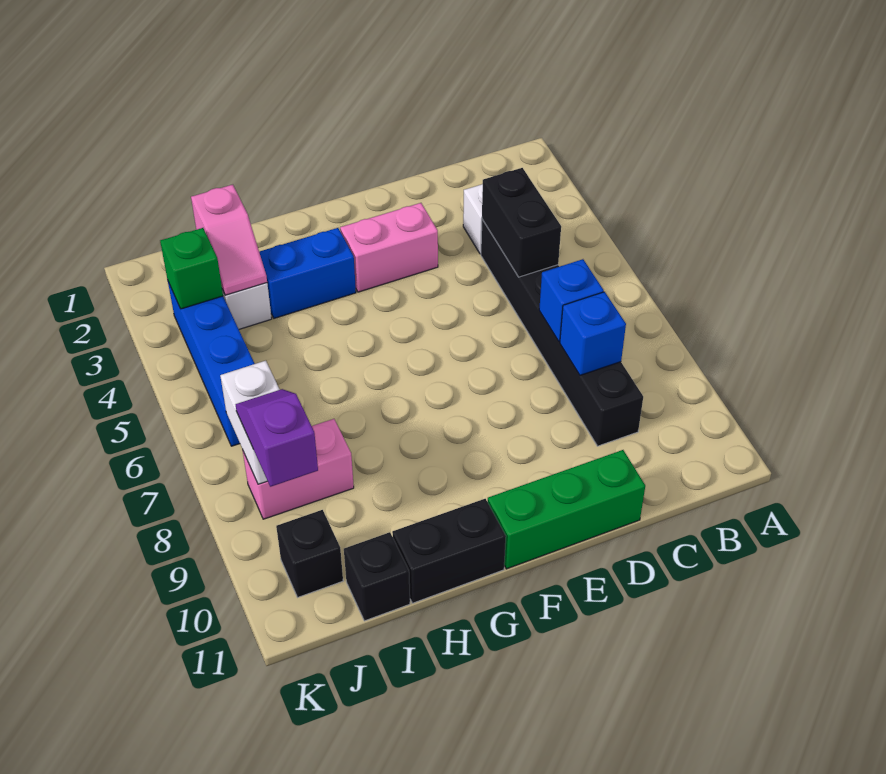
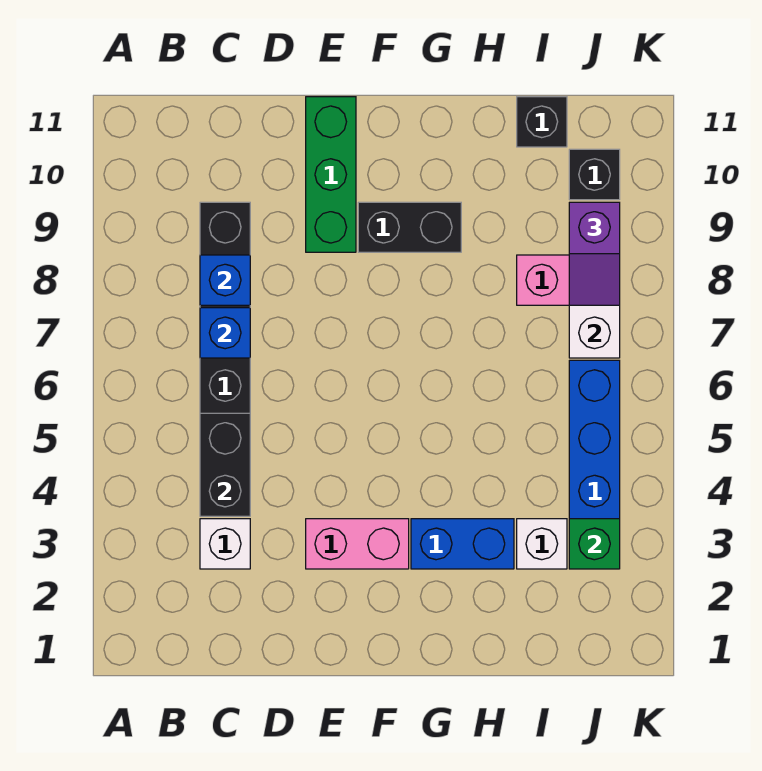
green brick D11:F11 level 1 -> green brick E9:E11 level 1
black brick G11:H11 level 1 -> black brick F9:G9 level 1
pink slope I2:I3 level 2 top 2 -> none

